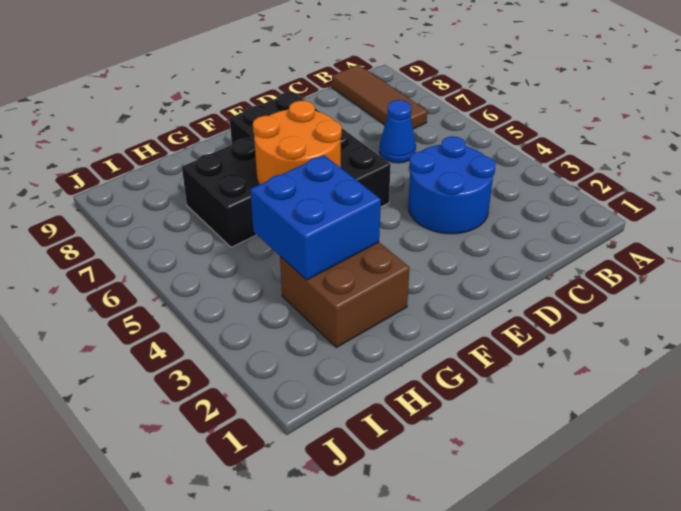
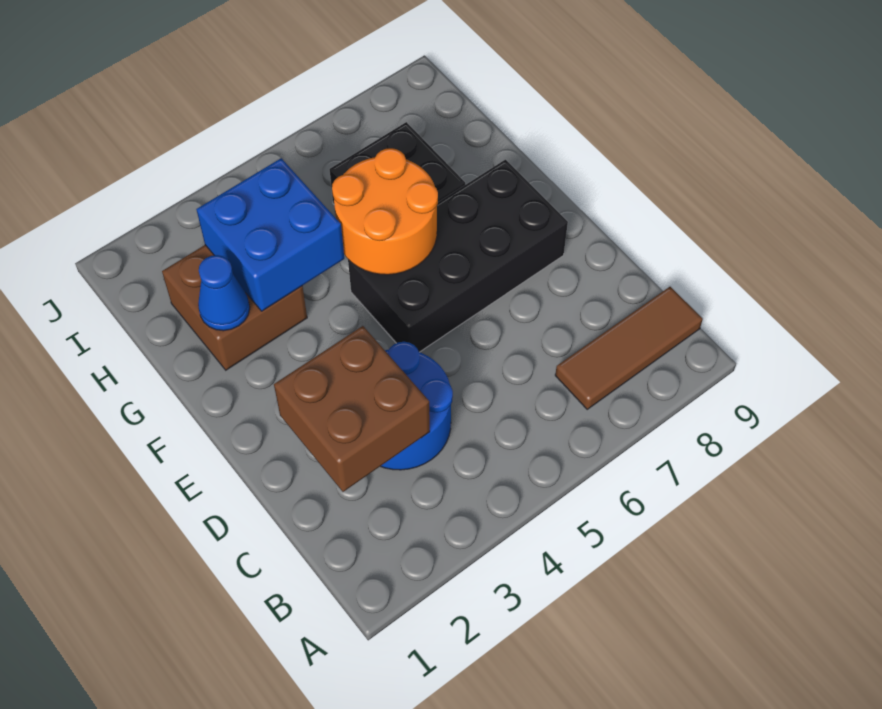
none -> brown brick C2:D3 level 2
blue cone C6 level 1 -> blue cone G2 level 2

